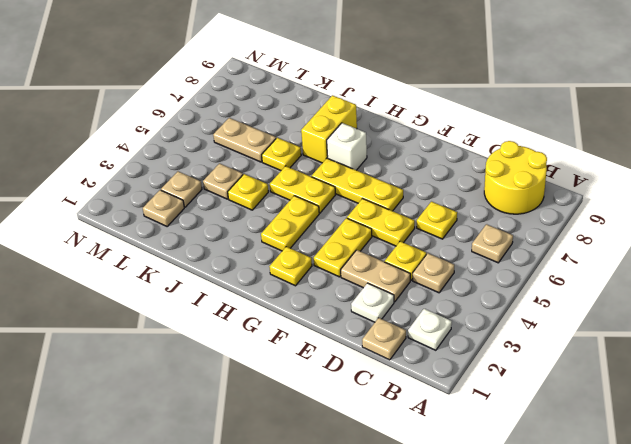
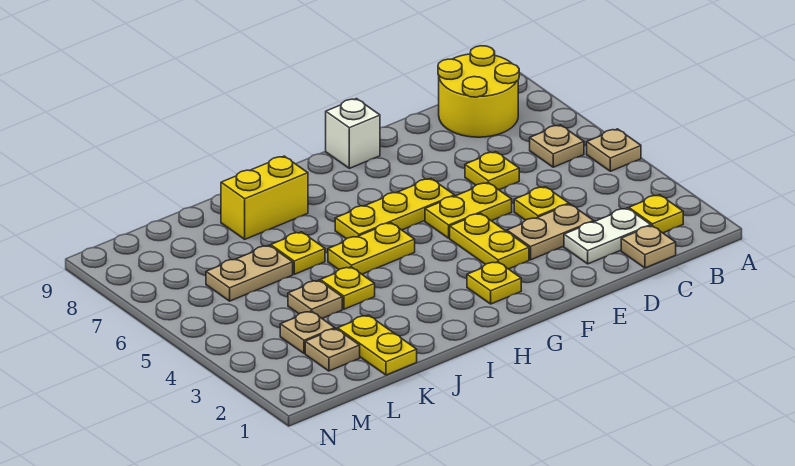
white plate B2 level 1 -> yellow plate B2 level 1
tan plate C4 level 1 -> tan plate A5 level 1
white plate D2 level 1 -> white plate C2:D2 level 1
yellow plate H3:H4 level 1 -> yellow plate K1:K2 level 1
white brick H7 level 1 -> white brick F9 level 1
yellow brick I7:I8 level 1 -> yellow brick I8:J8 level 1

